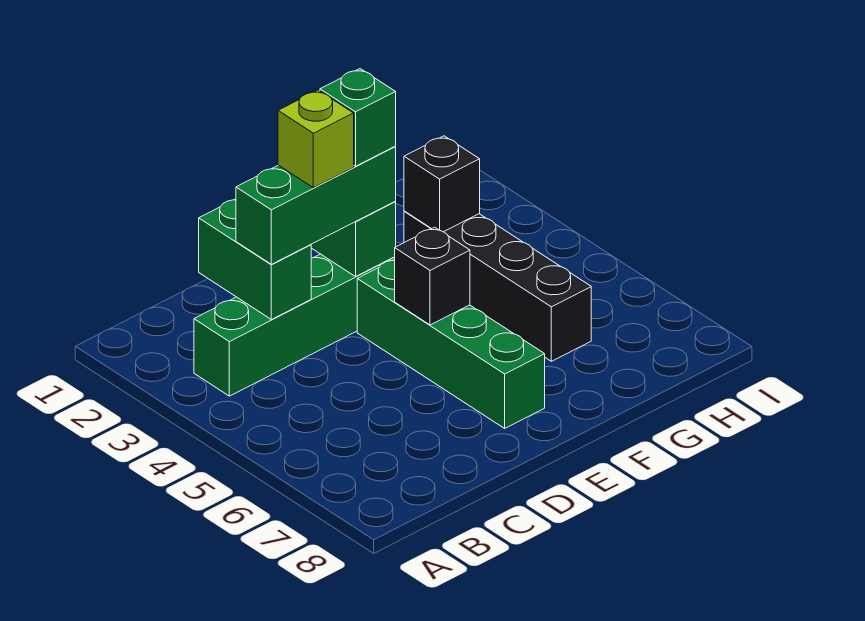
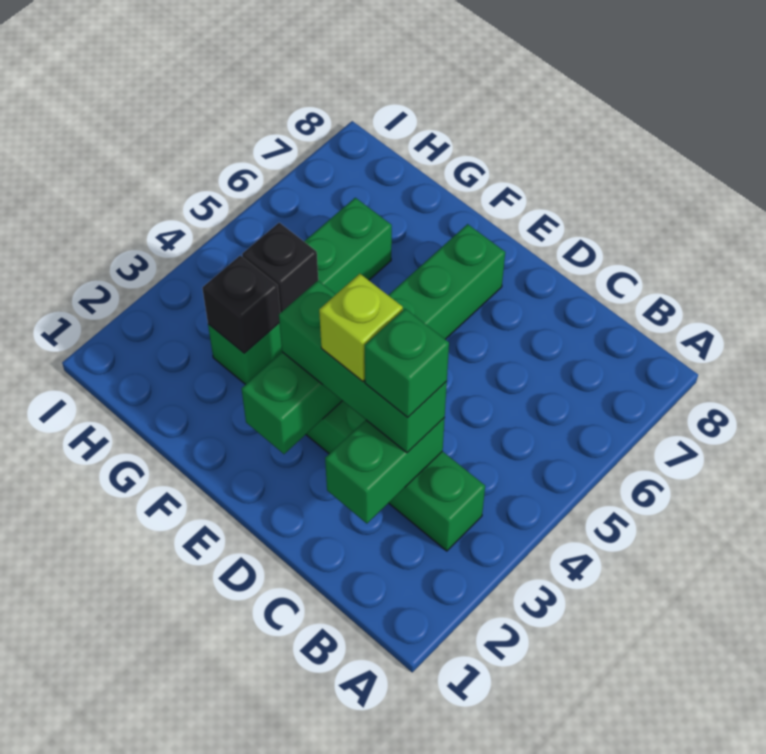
green brick E3 level 4 -> green brick C3 level 4
black brick E5 level 2 -> black brick G4 level 2
black brick G3:G6 level 1 -> green brick G3:G6 level 1

